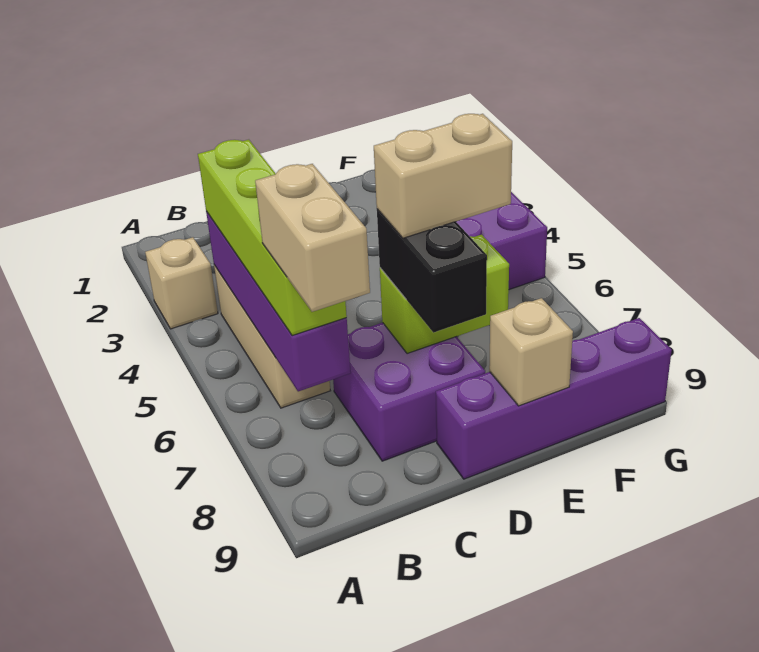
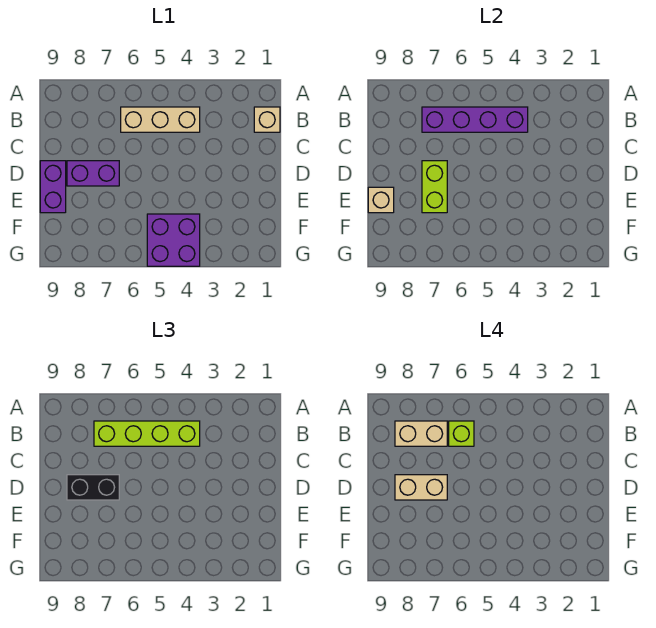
tan brick A3 level 1 -> tan brick B1 level 1
none -> lime brick B6 level 4
purple brick C7:D8 level 1 -> purple brick D7:D8 level 1
tan brick D7:E7 level 4 -> tan brick D7:D8 level 4
purple brick D9:G9 level 1 -> purple brick D9:E9 level 1

